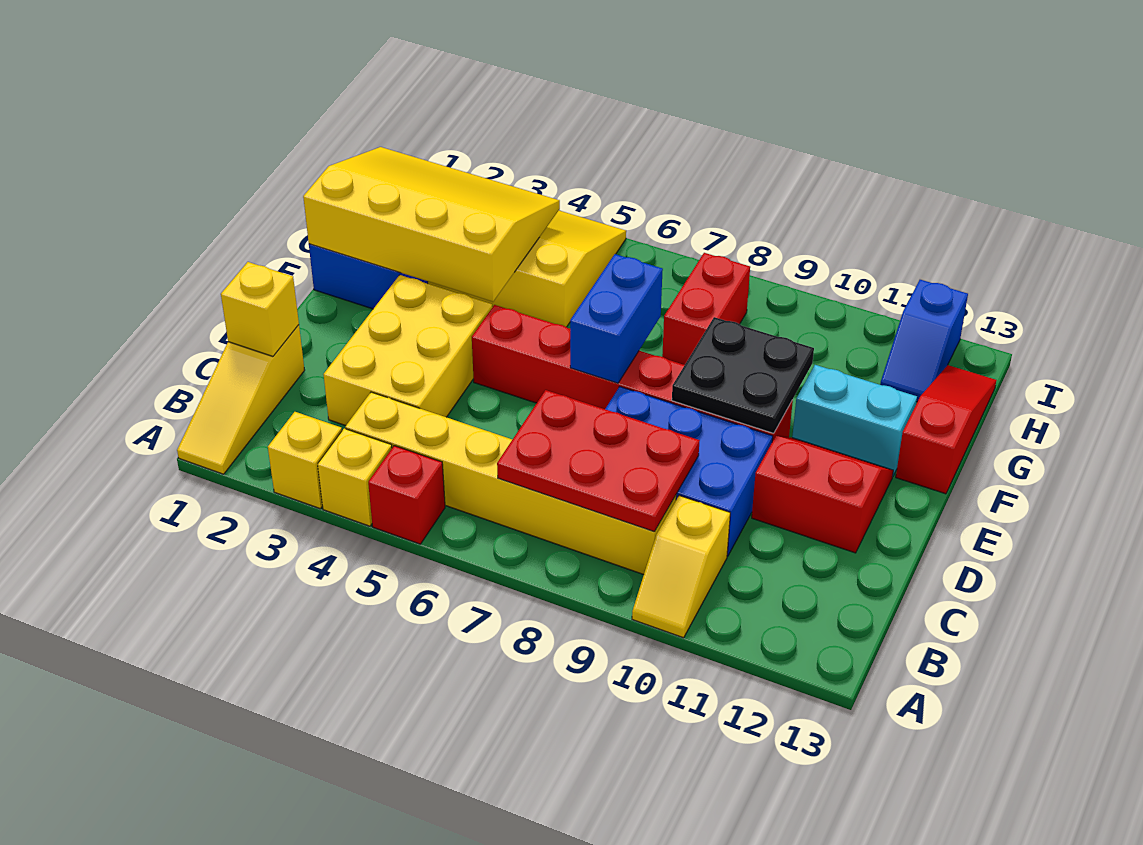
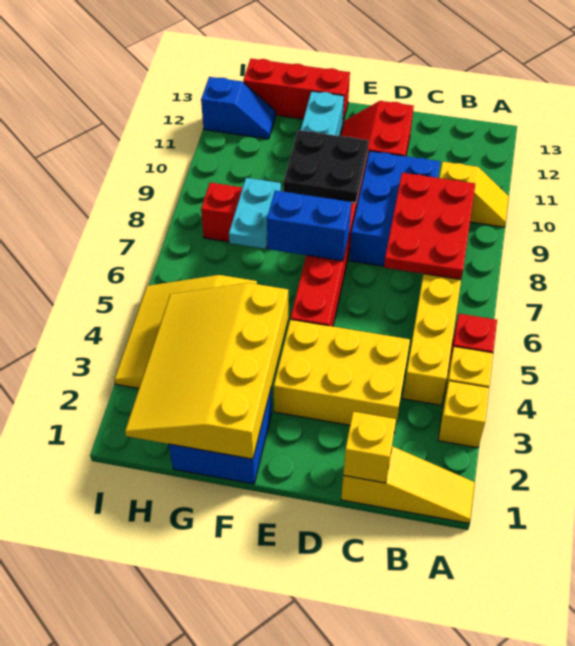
red slope F13:H13 level 1 top F -> red brick F13:H13 level 1
none -> cyan plate G7:G8 level 2

